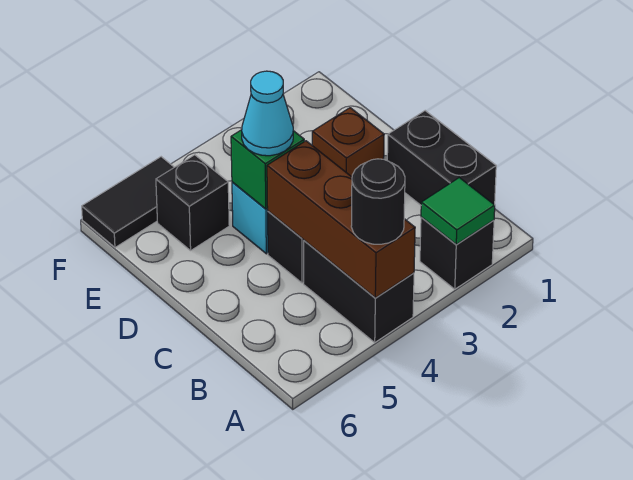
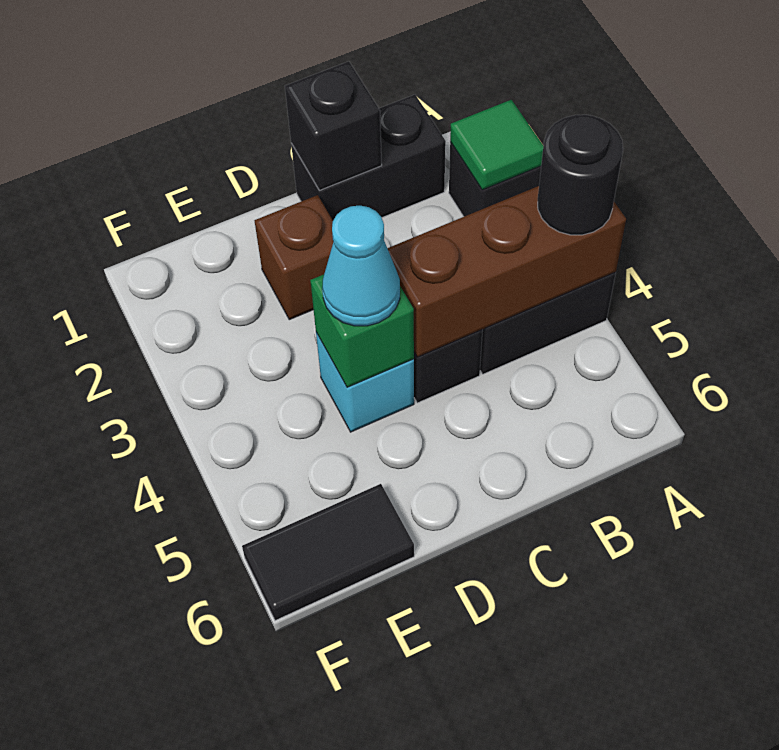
black brick E5 level 1 -> black brick C1 level 2
black tile F5:F6 level 1 -> black tile E6:F6 level 1

